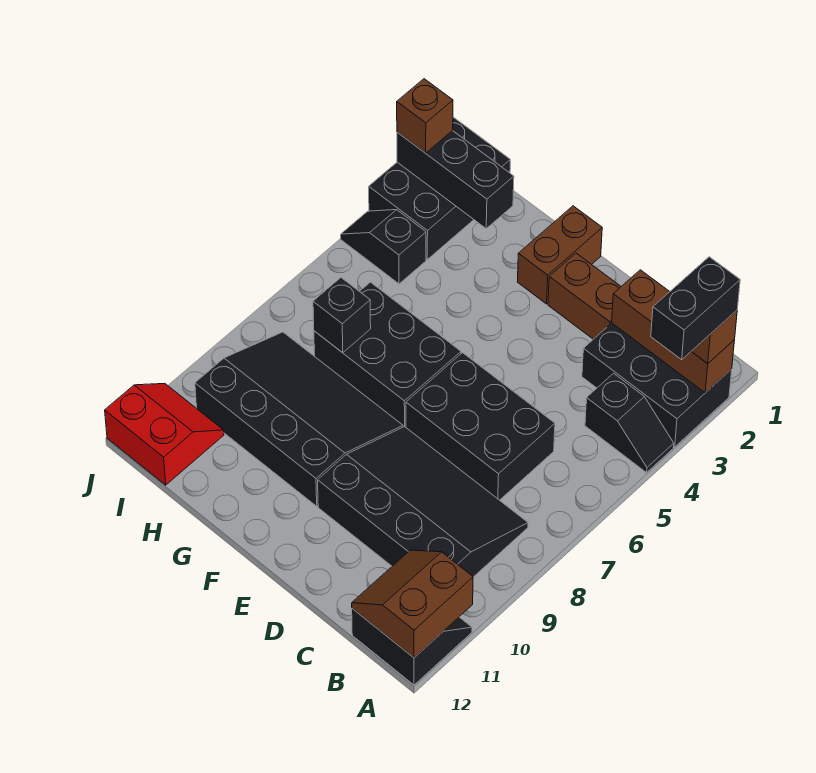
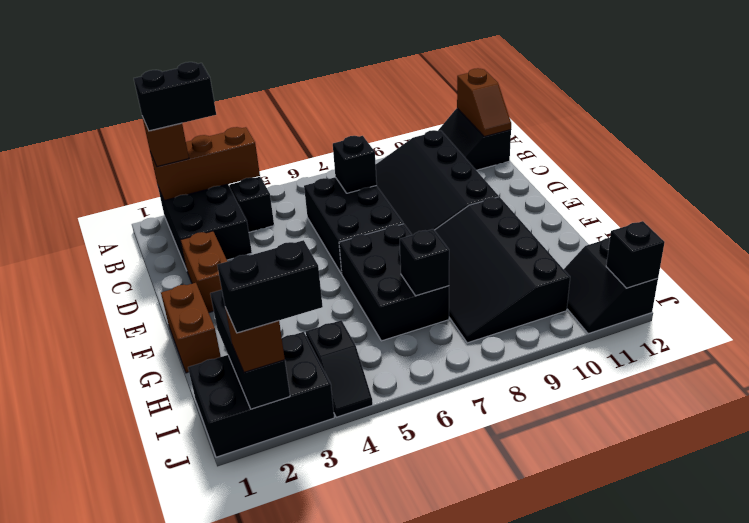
brown brick A2:C2 level 2 -> brown brick A2:A4 level 2
brown slope A11:B12 level 2 top A -> brown slope A12:B12 level 2 top A
none -> black brick C7 level 2
brown brick F1:F2 level 1 -> brown brick F1:G1 level 1
red slope I11:J12 level 1 top 12 -> black slope I11:J12 level 1 top 12
none -> black brick J2:J3 level 4
none -> black brick J12 level 2

